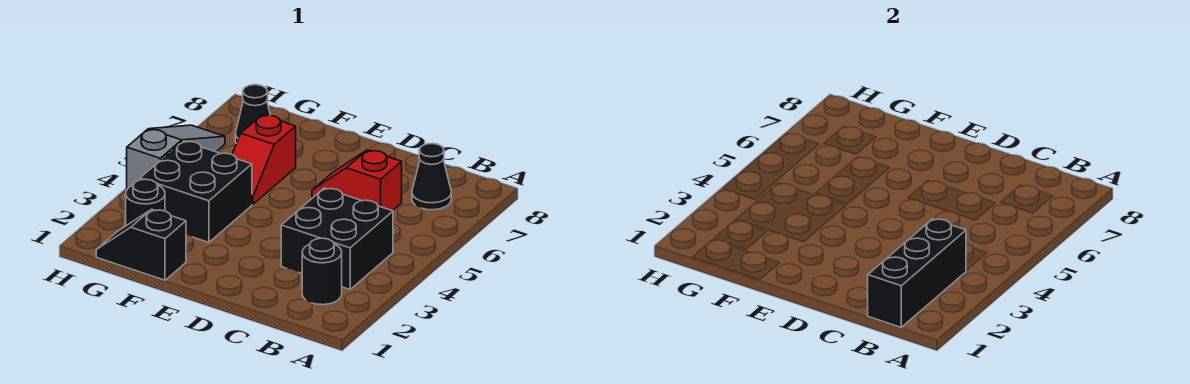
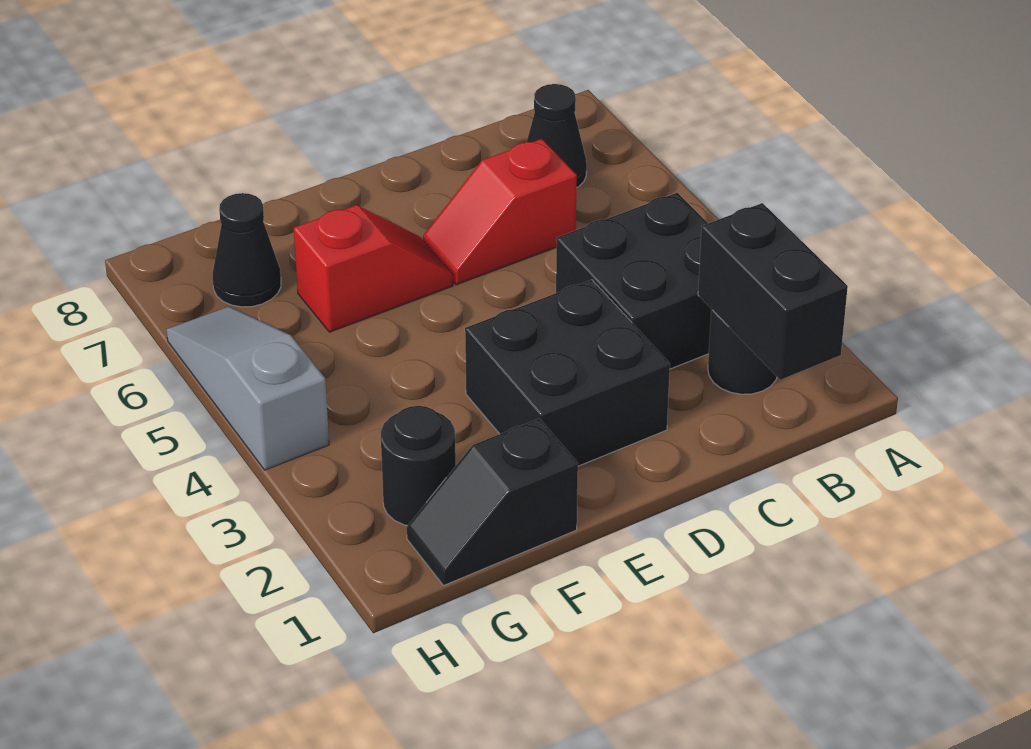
black brick B1:B3 level 2 -> black brick B1:B2 level 2
black brick F3:G4 level 1 -> black brick D2:E3 level 1
red slope F5:F6 level 1 top 6 -> red slope E6:F6 level 1 top F

